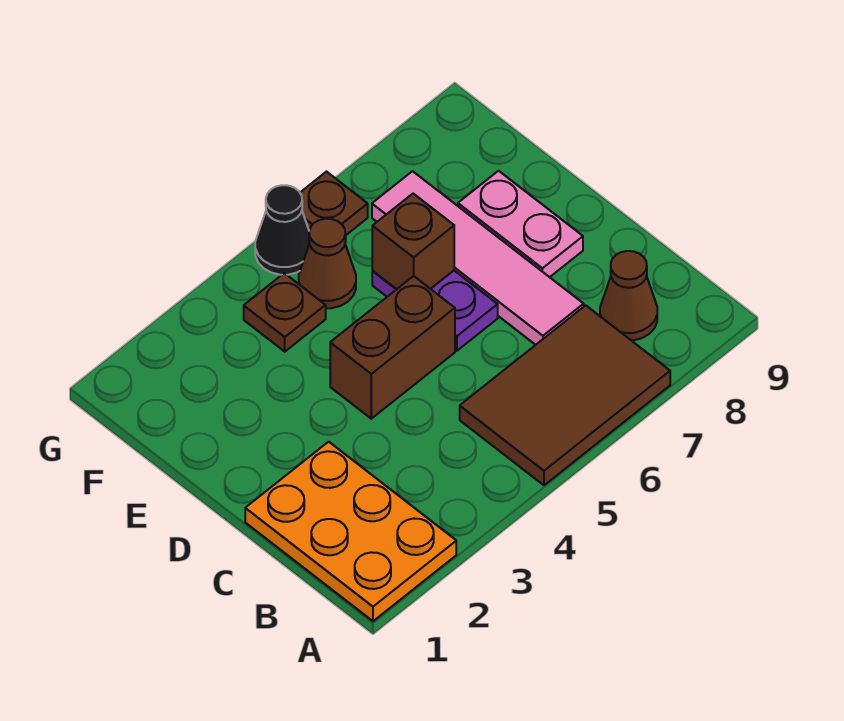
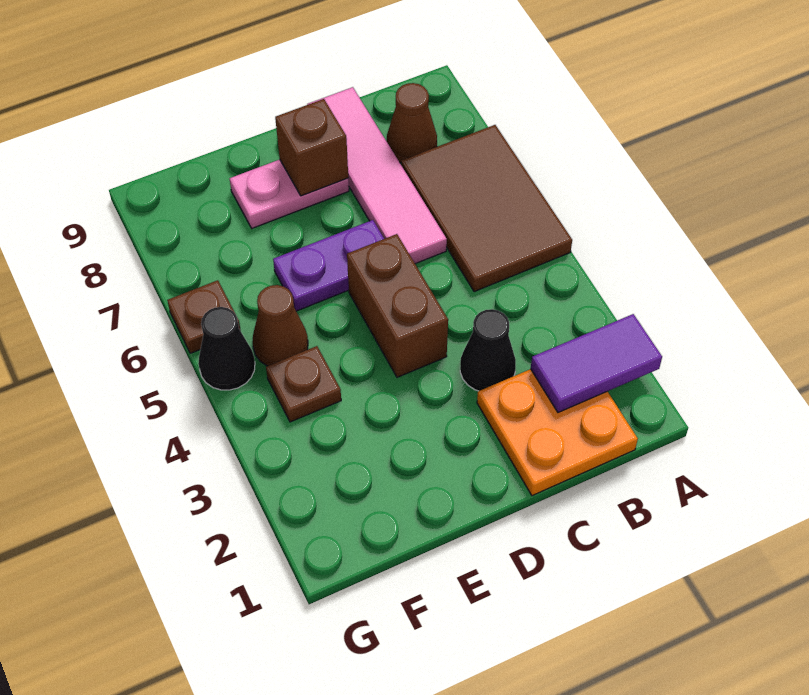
orange plate A1:C2 level 1 -> orange plate B1:C2 level 1
none -> purple tile A2:B2 level 2
none -> black cone C3 level 1
pink tile C7:F7 level 1 -> pink tile C6:C9 level 1
brown brick E6 level 2 -> brown brick D8 level 2

